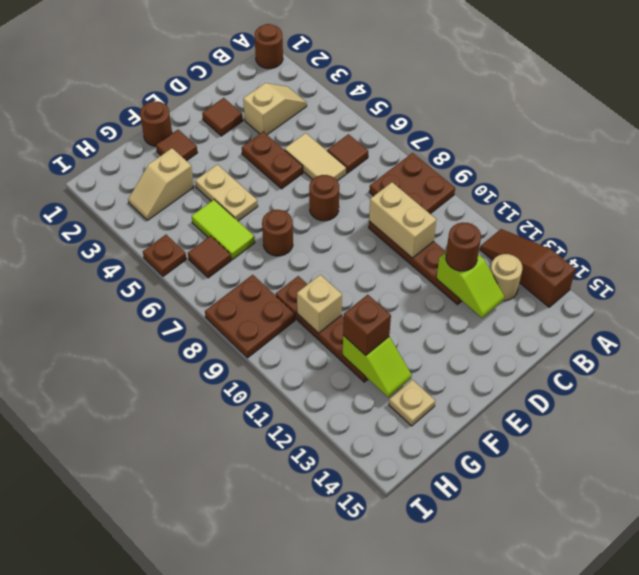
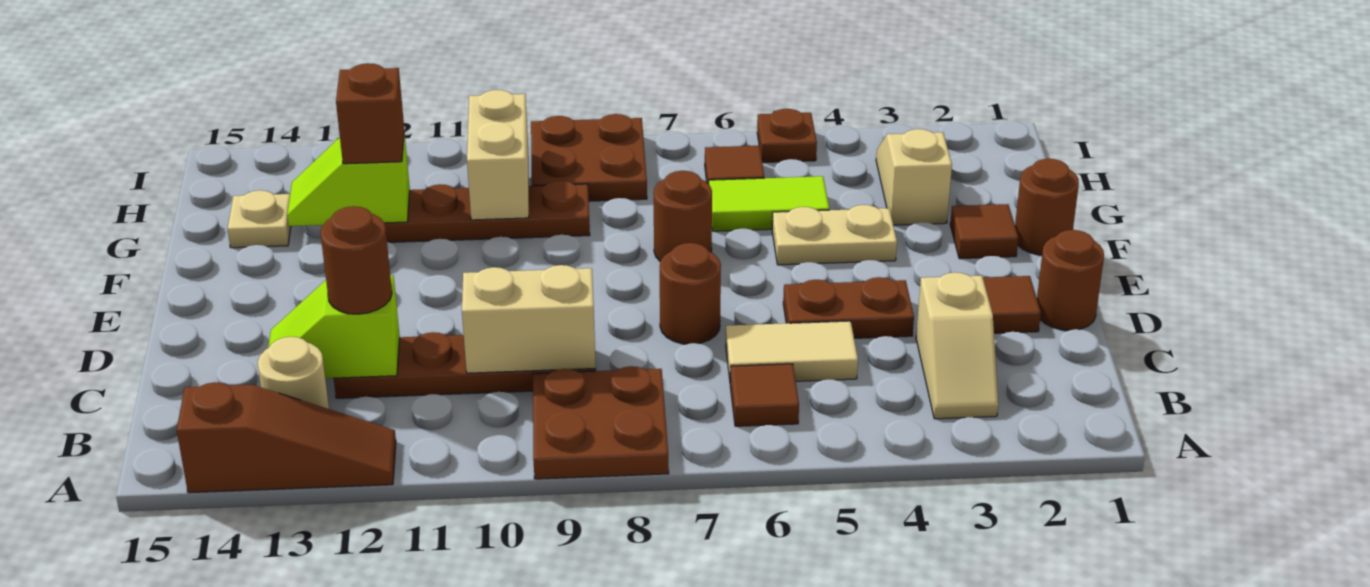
brown round brick A1 level 1 -> brown round brick D1 level 1
tan brick G10 level 2 -> tan brick G10:H10 level 2

